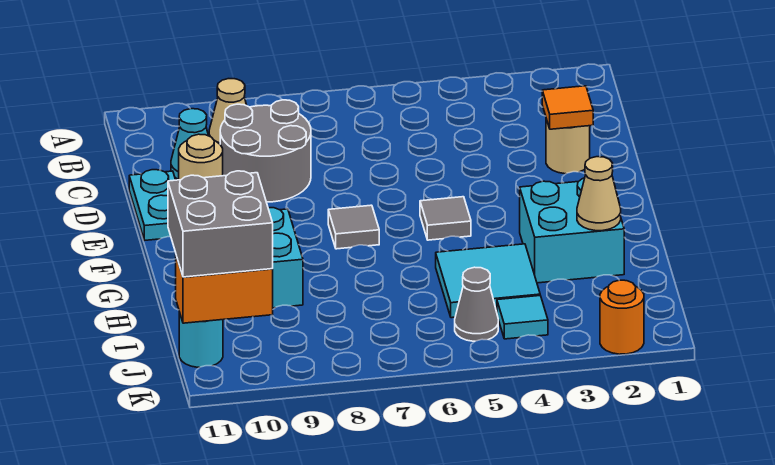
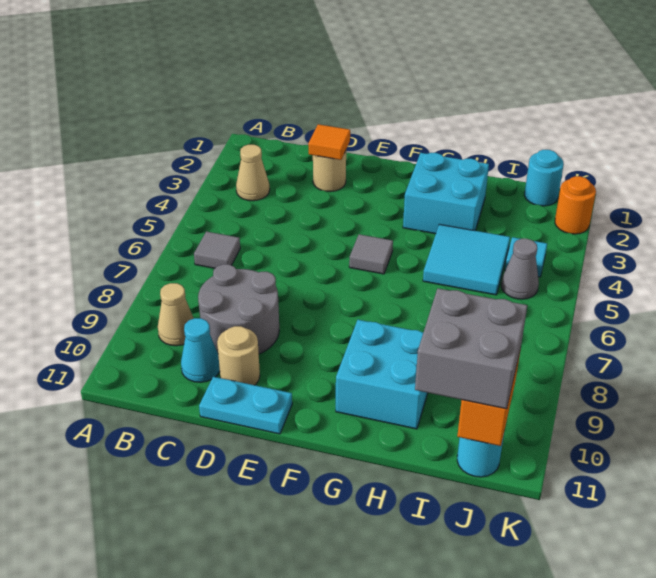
grey tile F7 level 1 -> grey tile B6 level 1
tan cone H2 level 2 -> tan cone B3 level 1
none -> cyan round brick J1 level 1

